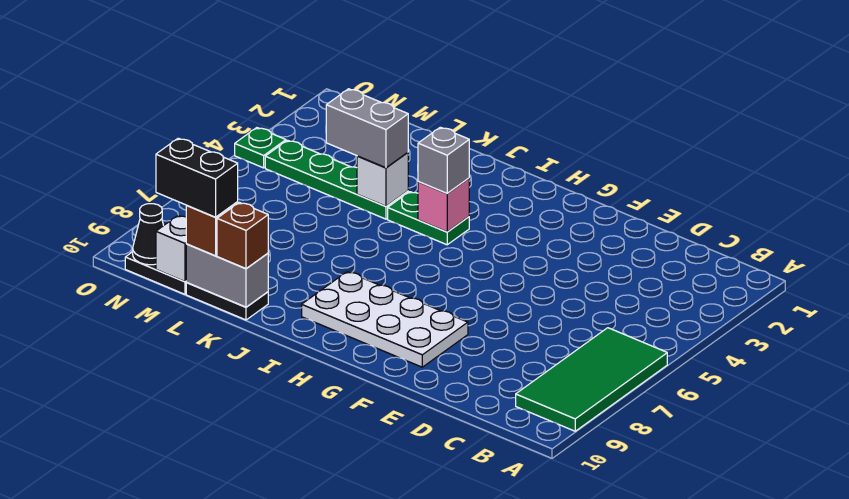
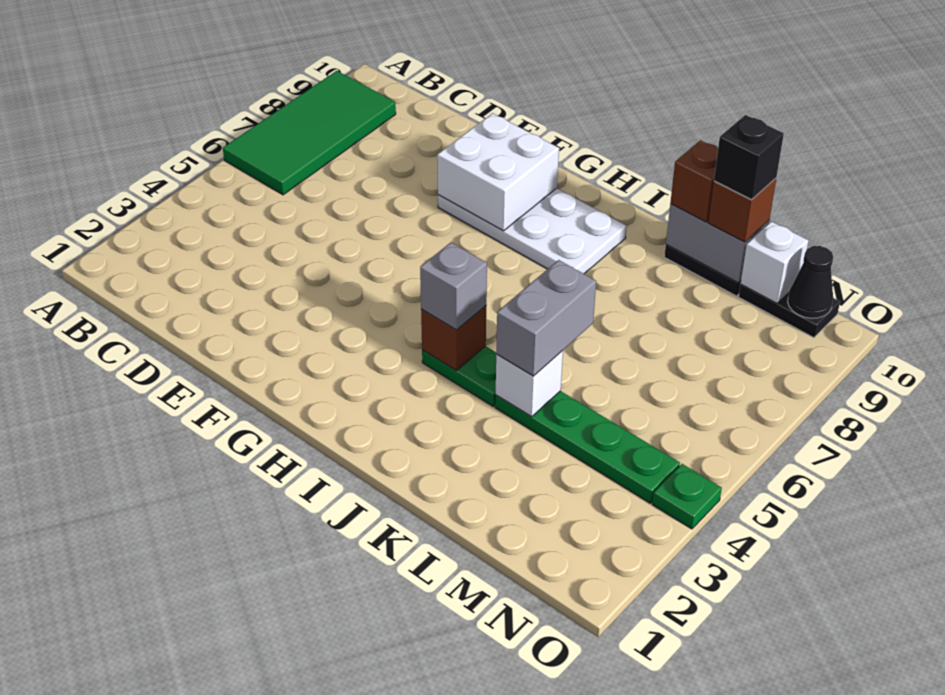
none -> white brick F8:G9 level 2
pink brick I4 level 2 -> brown brick I4 level 2
grey brick K4:L4 level 3 -> grey brick K4:K5 level 3
black brick L10:M10 level 4 -> black brick L10 level 4

